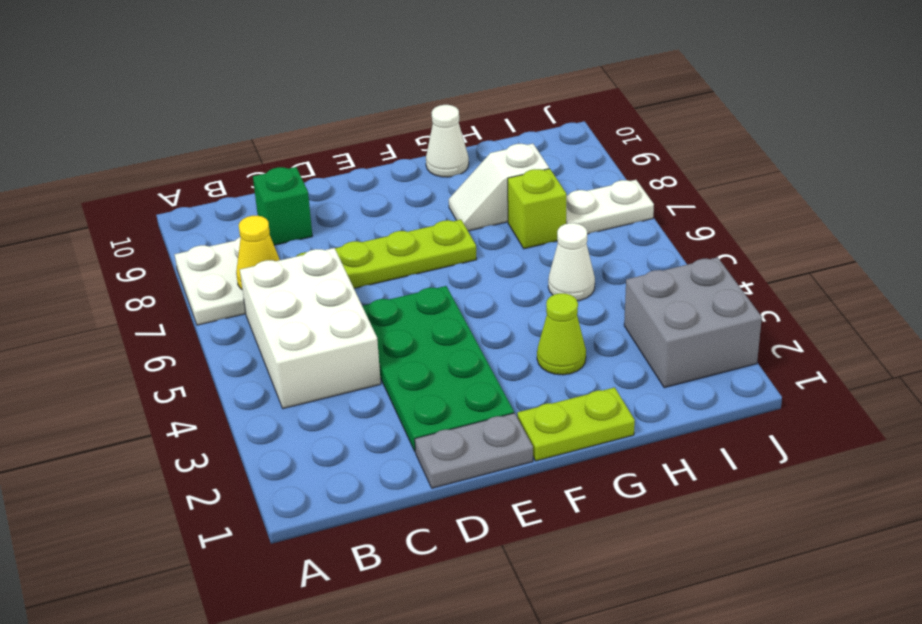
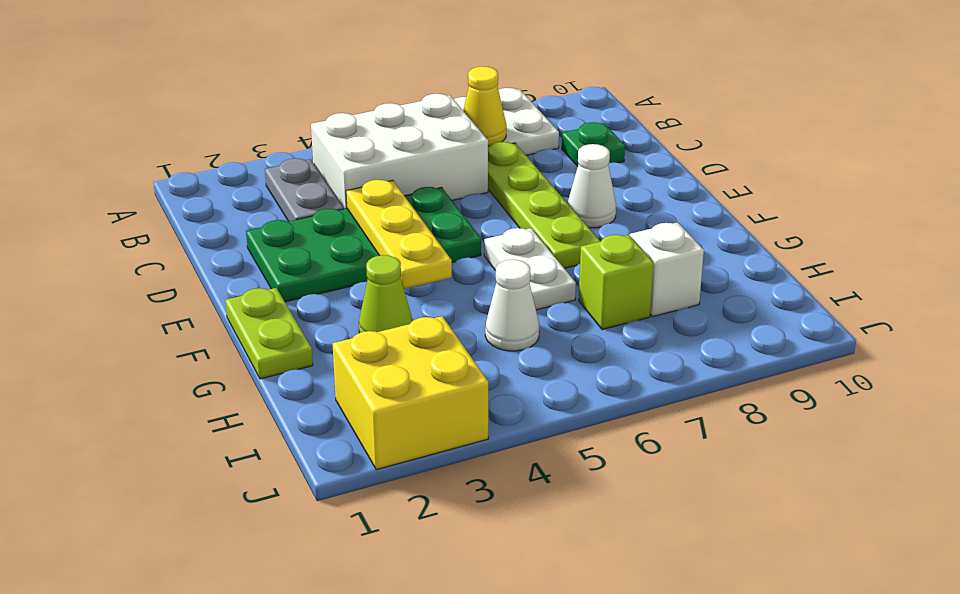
green brick C9 level 1 -> green plate C9 level 1
grey plate D1:E1 level 1 -> grey plate B3:C3 level 1
none -> yellow plate D4:F4 level 2
white cone G10 level 1 -> white cone E8 level 1
grey brick I2:J3 level 1 -> yellow brick I2:J3 level 1
white plate I7:J7 level 1 -> white plate F6:G6 level 1

